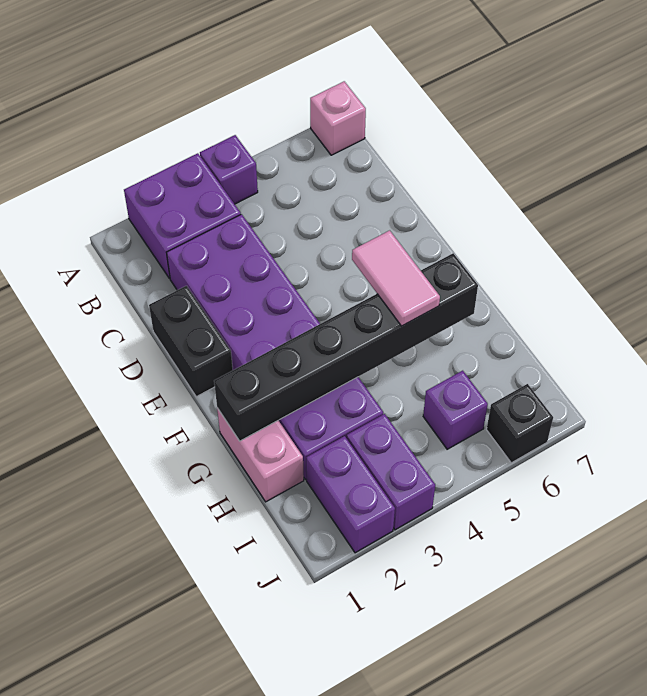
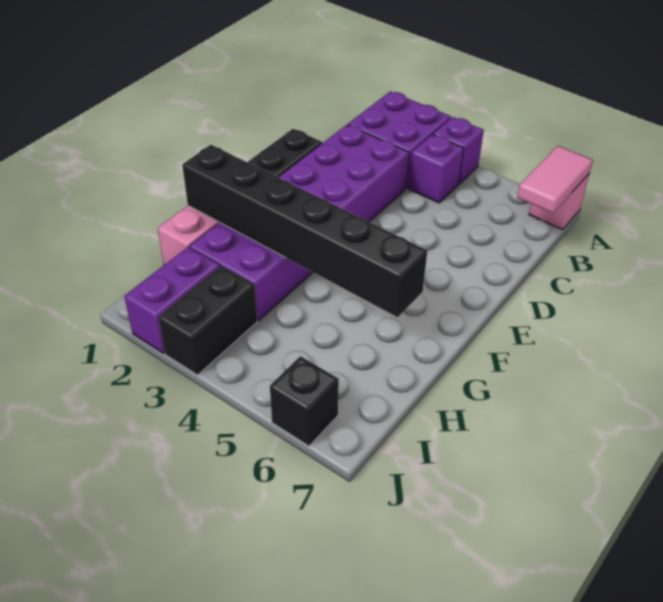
pink tile F5:G5 level 3 -> pink tile A7:B7 level 2
purple brick I3:J3 level 1 -> black brick I3:J3 level 1
purple brick I5 level 1 -> purple brick B4 level 1

